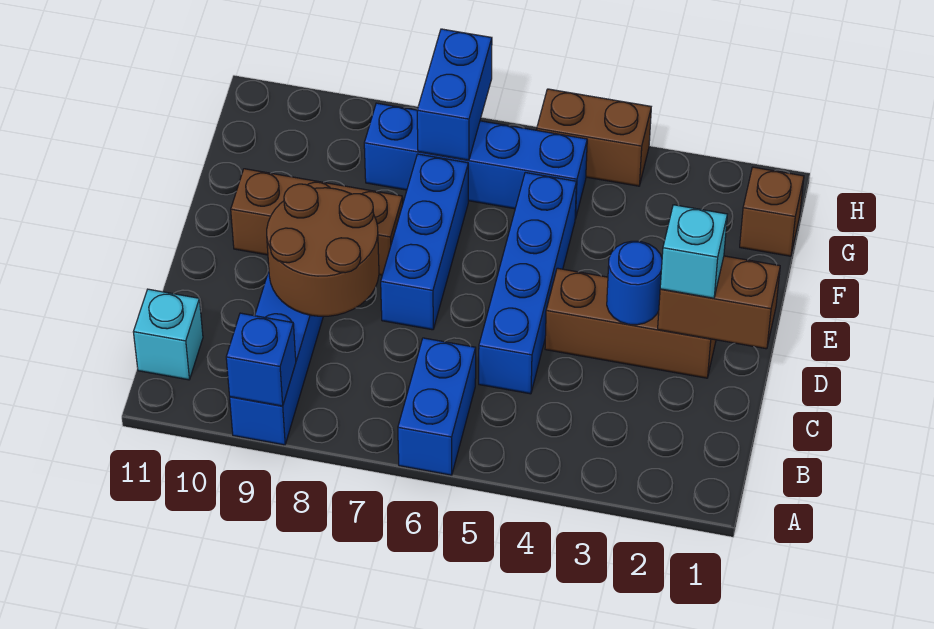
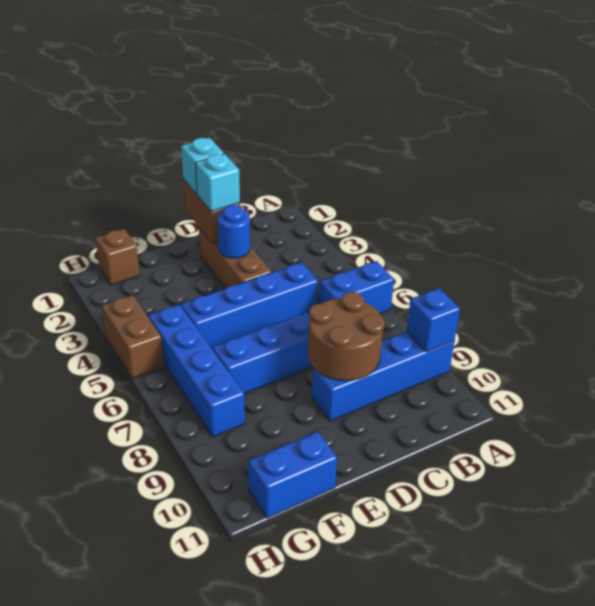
cyan brick B11 level 1 -> cyan brick D1 level 3
brown brick E8:E10 level 1 -> none
blue brick G7:H7 level 2 -> blue brick F11:G11 level 1

